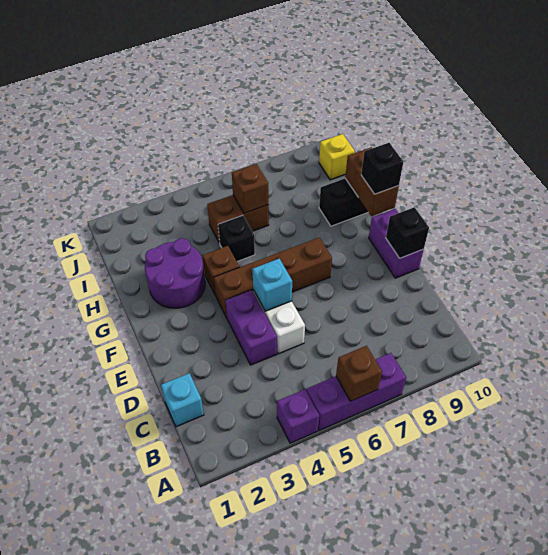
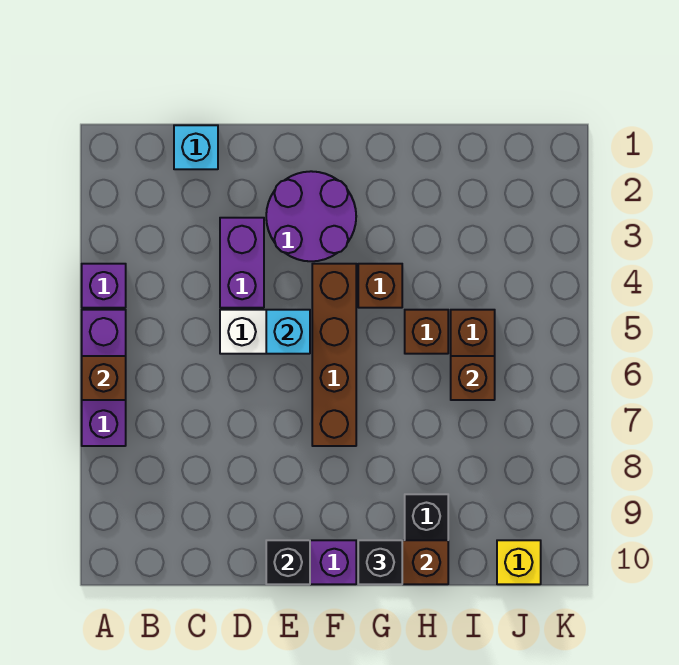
purple brick D4:E4 level 1 -> purple brick D3:D4 level 1
purple round brick G2:H3 level 1 -> purple round brick E2:F3 level 1
black brick H5 level 1 -> brown brick H5 level 1

